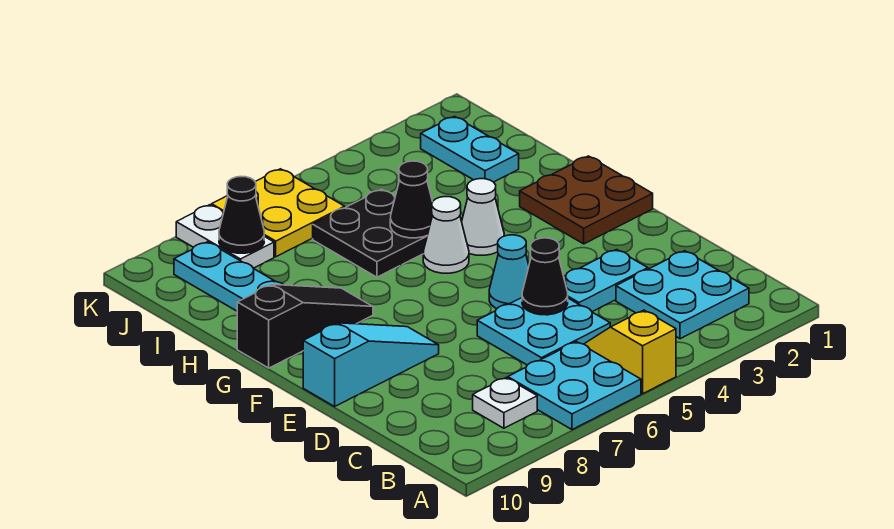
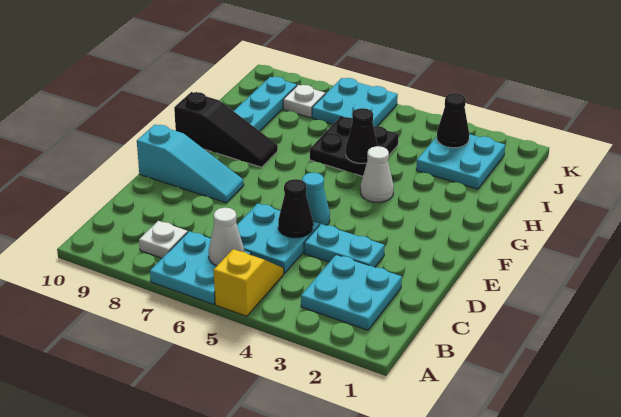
brown plate F1:G2 level 1 -> none
white cone G5 level 1 -> white cone B6 level 2
cyan plate I2:J2 level 1 -> cyan plate I2:J3 level 1
yellow plate J6:K7 level 1 -> cyan plate J6:K7 level 1
white plate J8:K8 level 1 -> white plate J8 level 1
black cone J8 level 2 -> black cone J3 level 2

